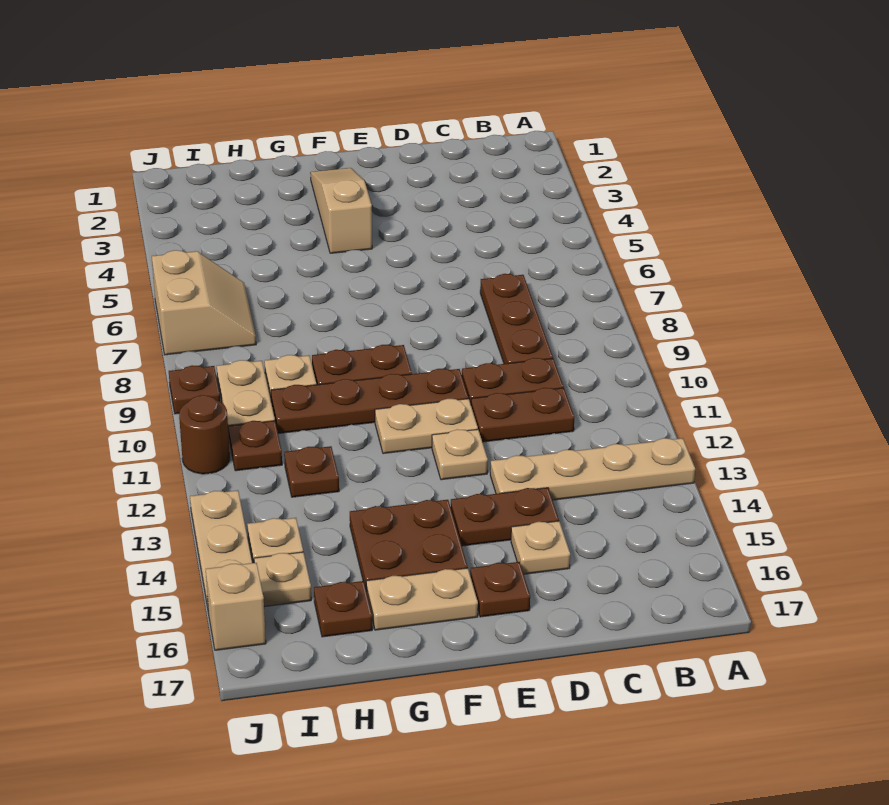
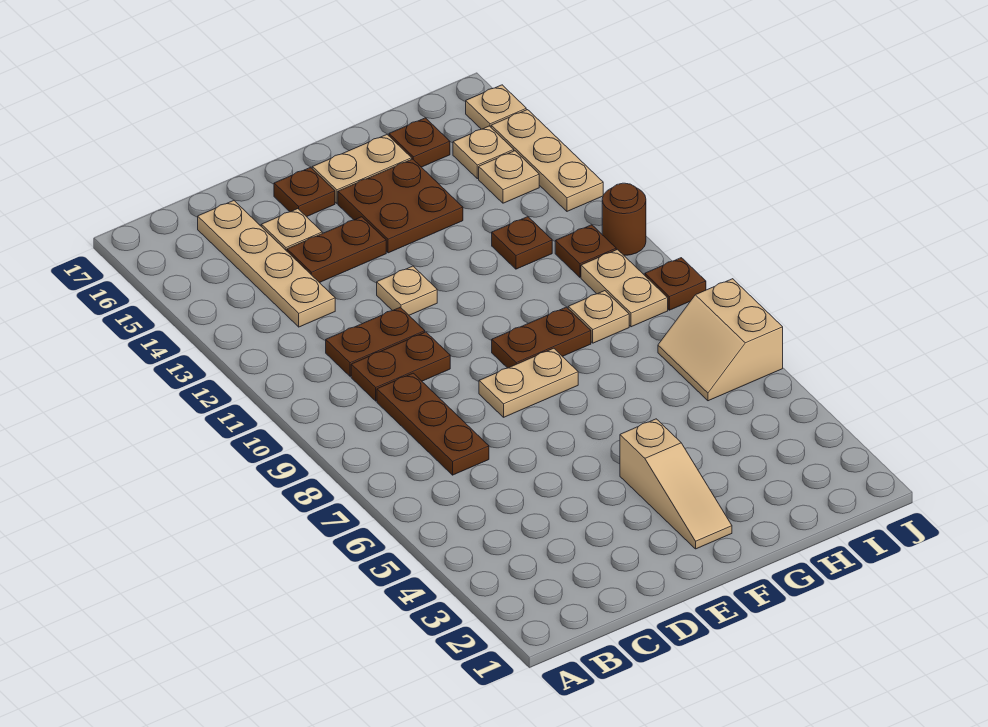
tan plate A13:D13 level 1 -> tan plate C13:C16 level 1
brown plate E10:H10 level 1 -> none
tan plate E11:F11 level 1 -> tan plate E8:F8 level 1
tan brick J16 level 1 -> tan plate J16 level 1

